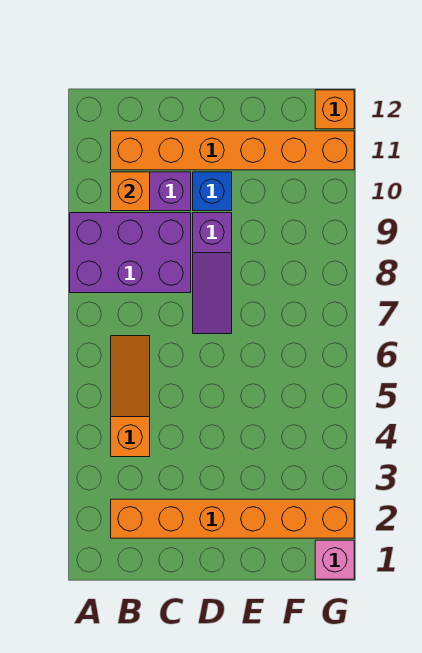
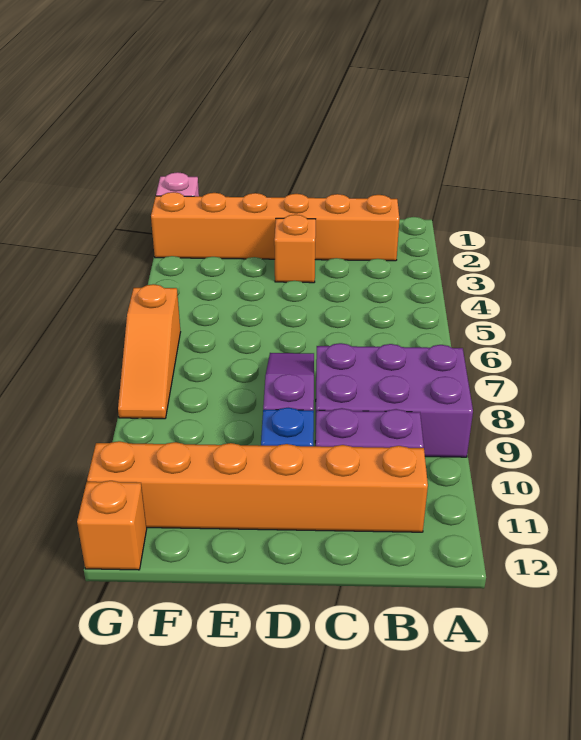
orange slope B4:B6 level 1 top 4 -> orange slope G6:G8 level 1 top 6
orange brick B10 level 2 -> orange brick D3 level 1

